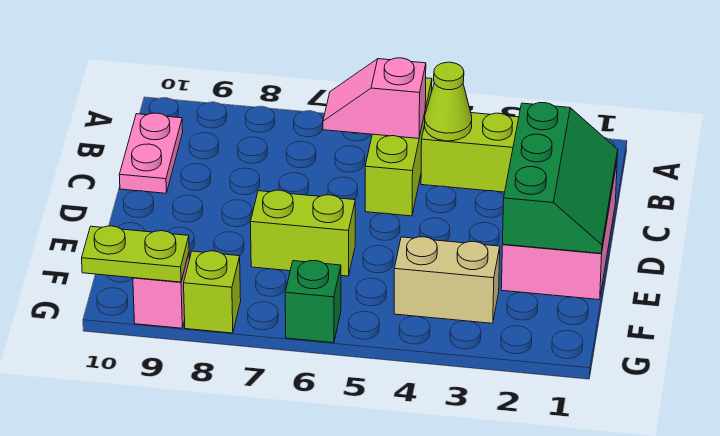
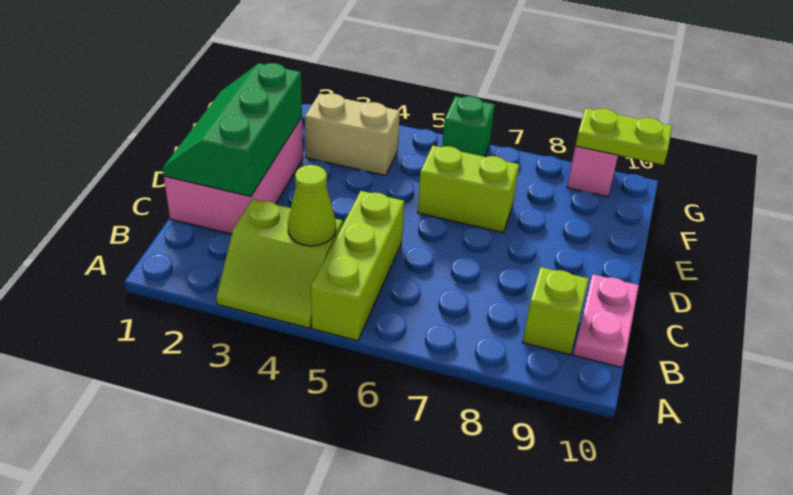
pink slope B5:B6 level 2 top 5 -> none
lime brick G8 level 1 -> lime brick B9 level 1

